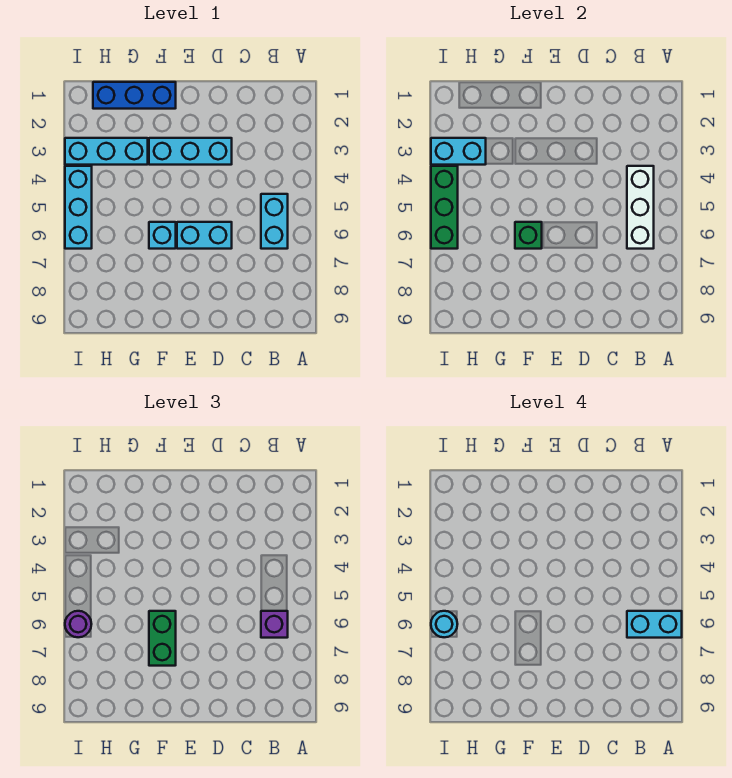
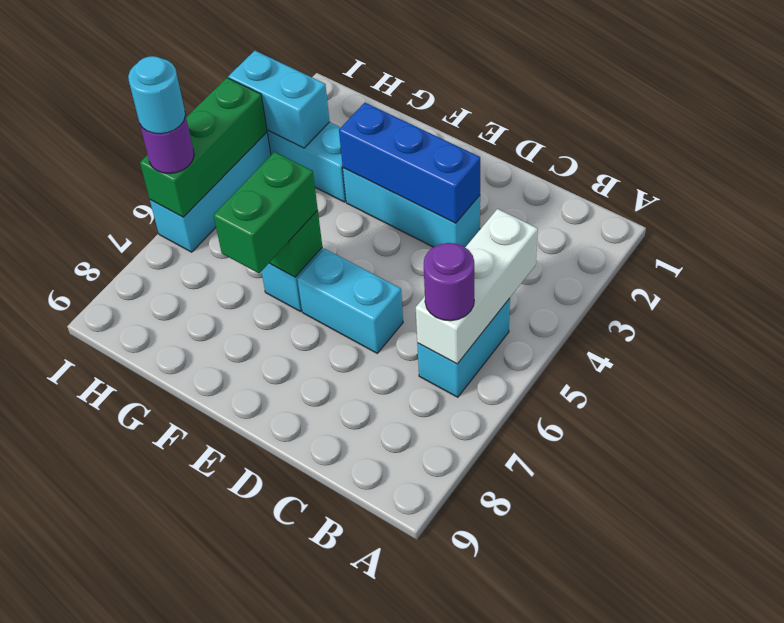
cyan brick A6:B6 level 4 -> none
purple brick B6 level 3 -> purple round brick B6 level 3
blue brick F1:H1 level 1 -> blue brick D3:F3 level 2

